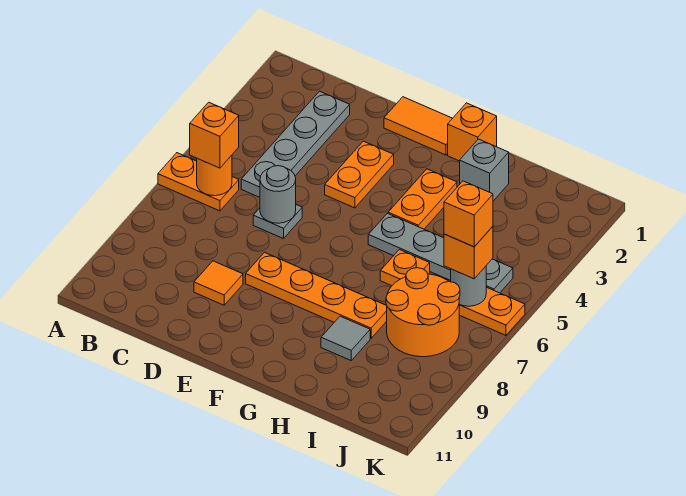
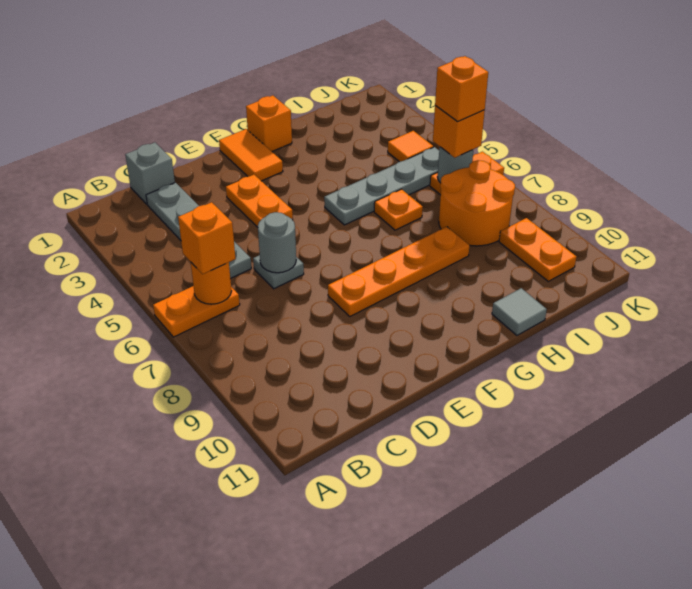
orange tile D9 level 1 -> orange tile J4 level 1
orange tile E1:F1 level 1 -> orange tile F1:F2 level 1
orange plate G3:G4 level 1 -> orange plate J9:J10 level 1
grey brick H2 level 1 -> grey brick C1 level 1
grey tile H9 level 1 -> grey tile H11 level 1

